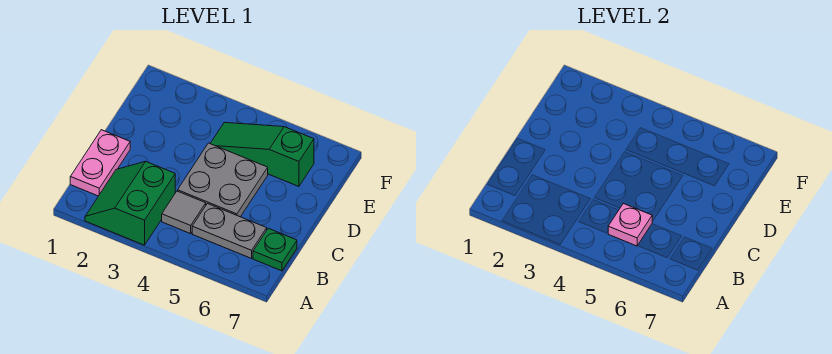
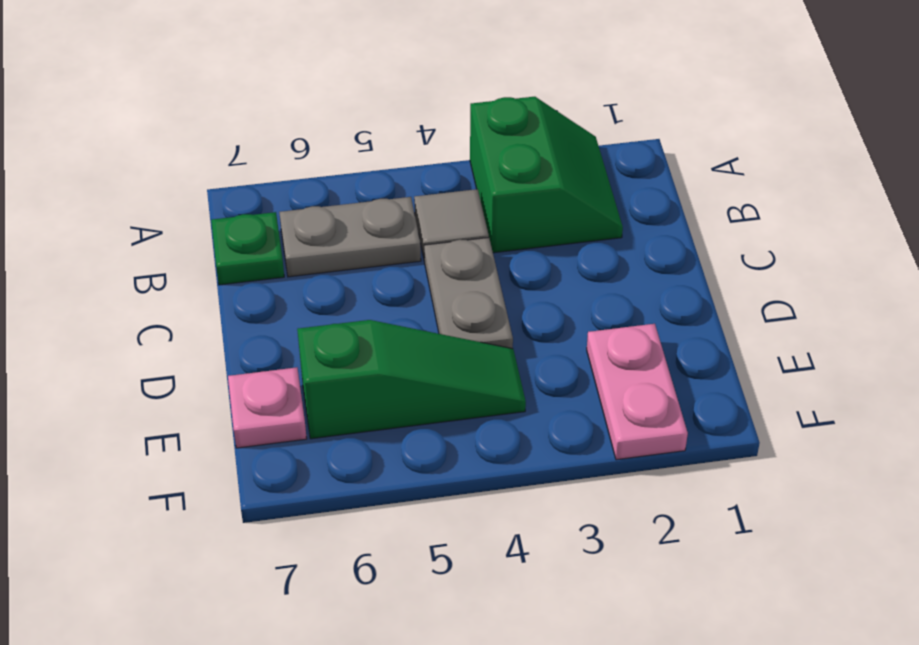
pink plate B1:C1 level 1 -> pink plate E2:F2 level 1
pink plate B5 level 2 -> pink plate E7 level 1
grey plate C4:D5 level 1 -> grey plate C4:D4 level 1

